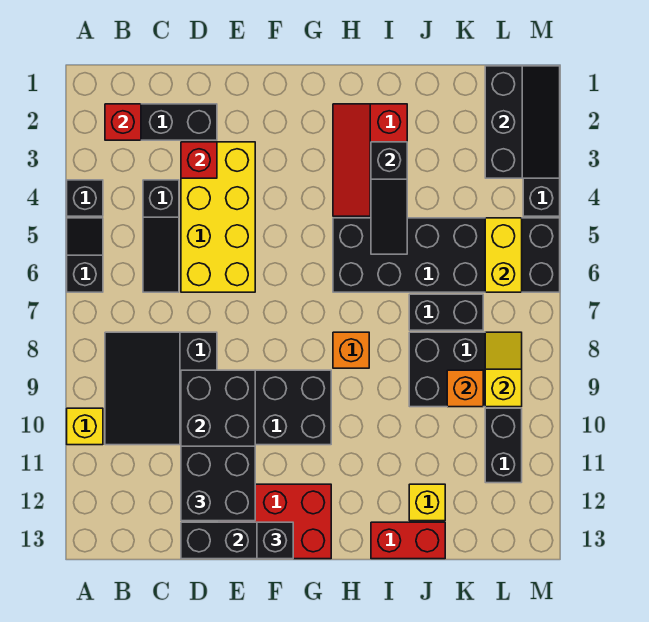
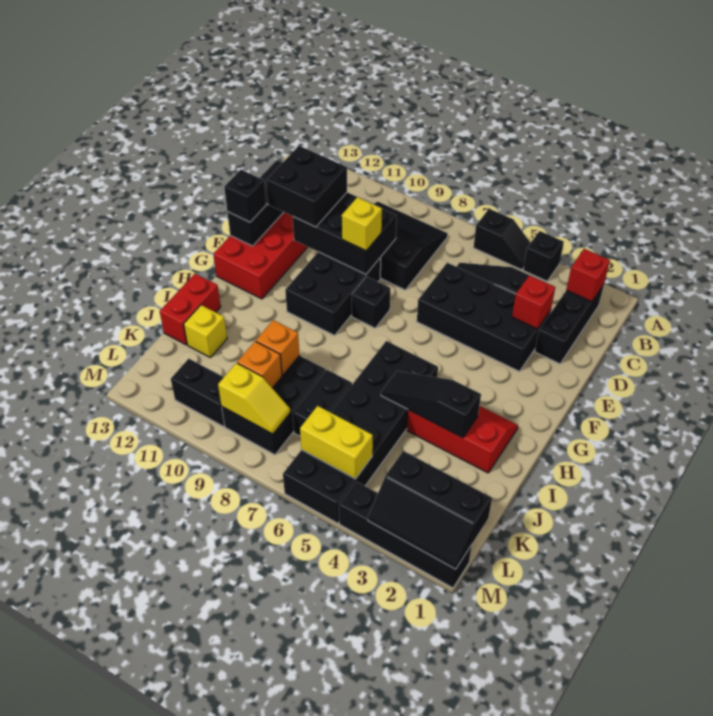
yellow brick A10 level 1 -> yellow brick E9 level 3
yellow brick D3:E6 level 1 -> black brick D3:E6 level 1
none -> black brick F8 level 1
orange brick H8 level 1 -> orange brick J9 level 2

